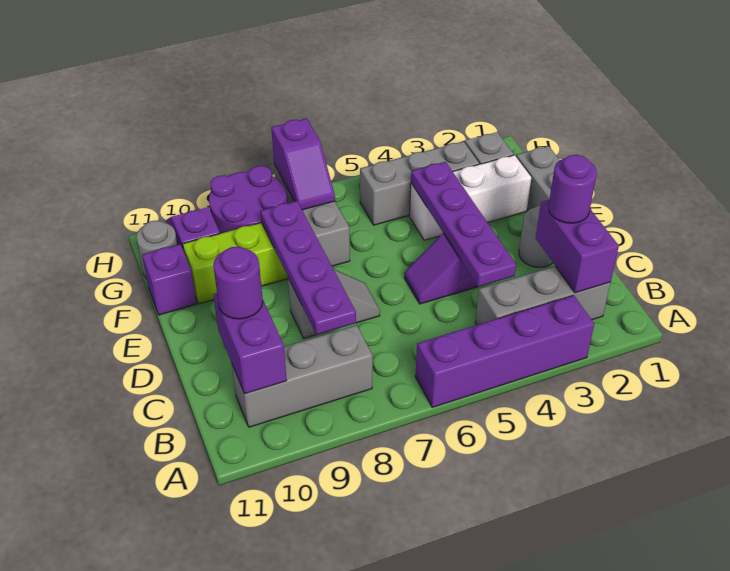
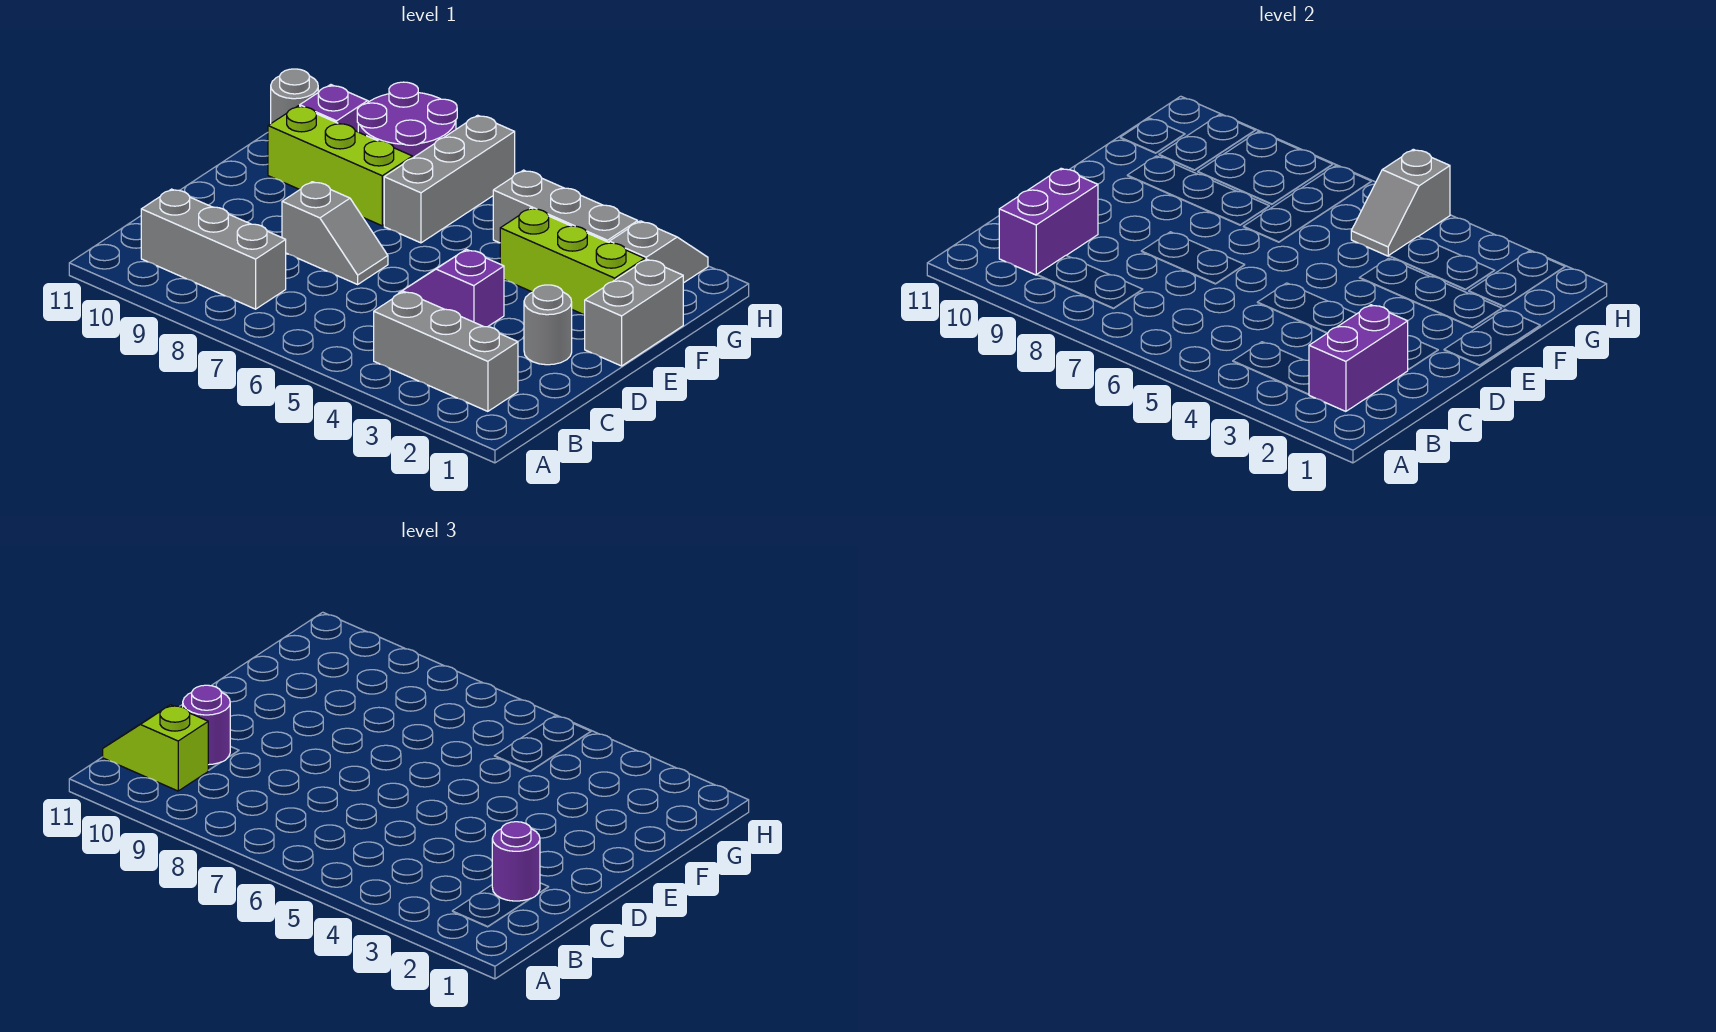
purple brick A3:A6 level 1 -> none
none -> lime slope B10:B11 level 3 top 10
purple plate C4:F4 level 2 -> none
purple plate C8:F8 level 2 -> none
white brick F2:F4 level 1 -> lime brick F2:F4 level 1
purple brick F11 level 1 -> none
none -> grey slope G5:H5 level 2 top H
purple slope G7:H7 level 2 top H -> none

